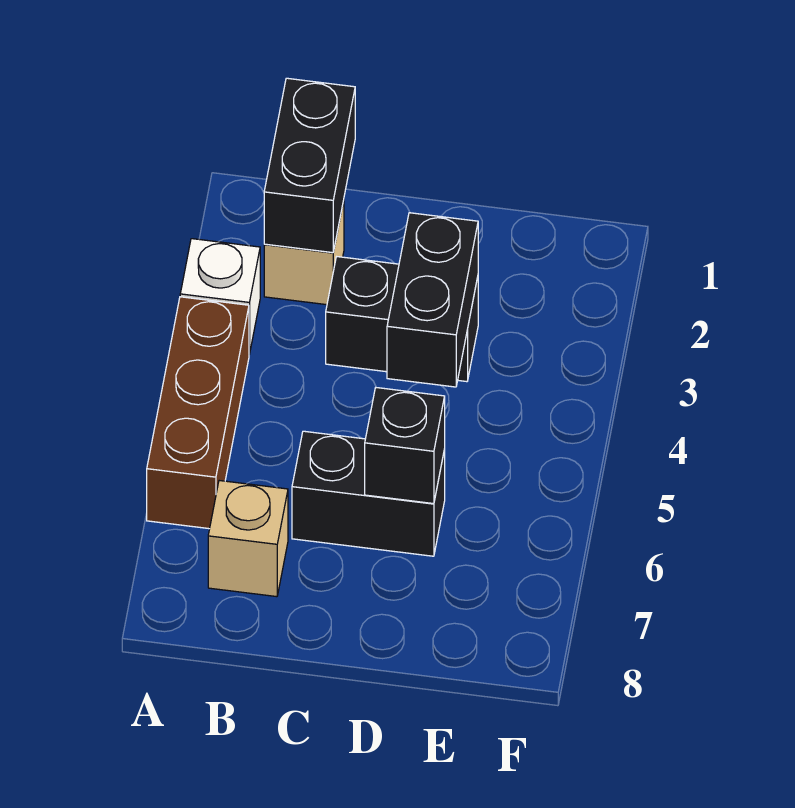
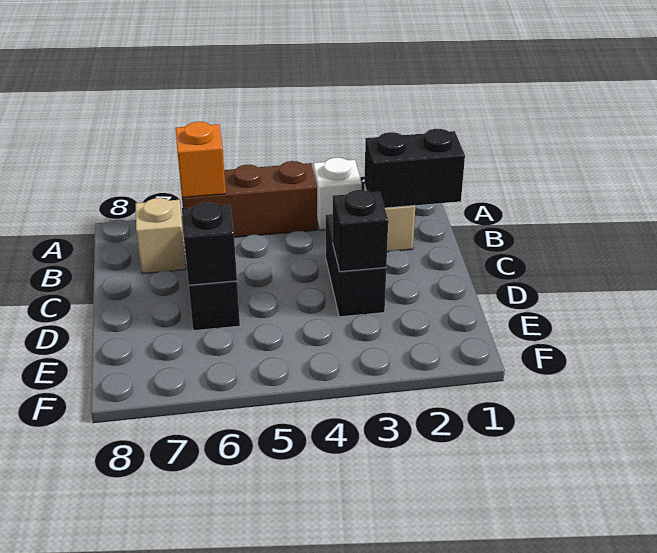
none -> orange brick A6 level 2
black brick D3:D4 level 2 -> black brick D3 level 2

